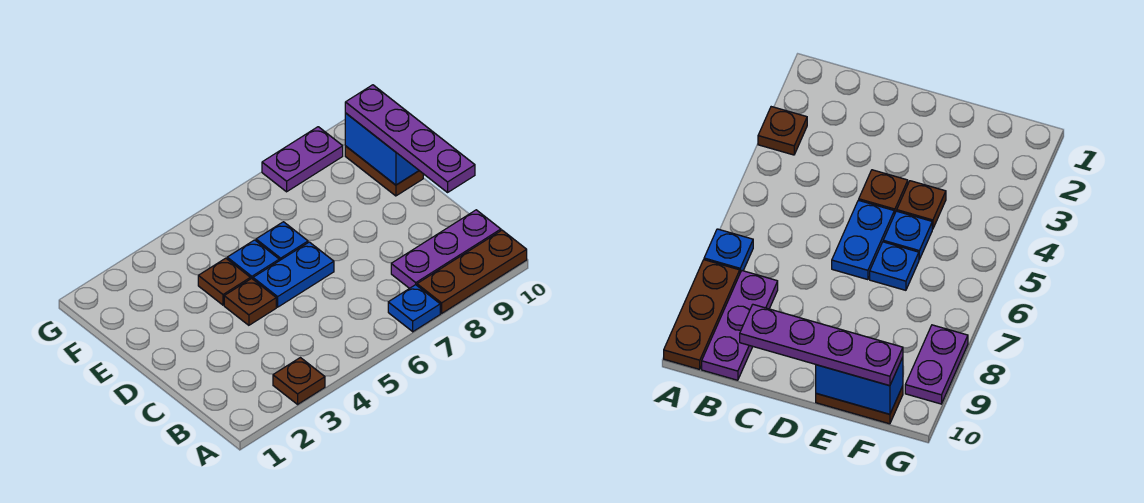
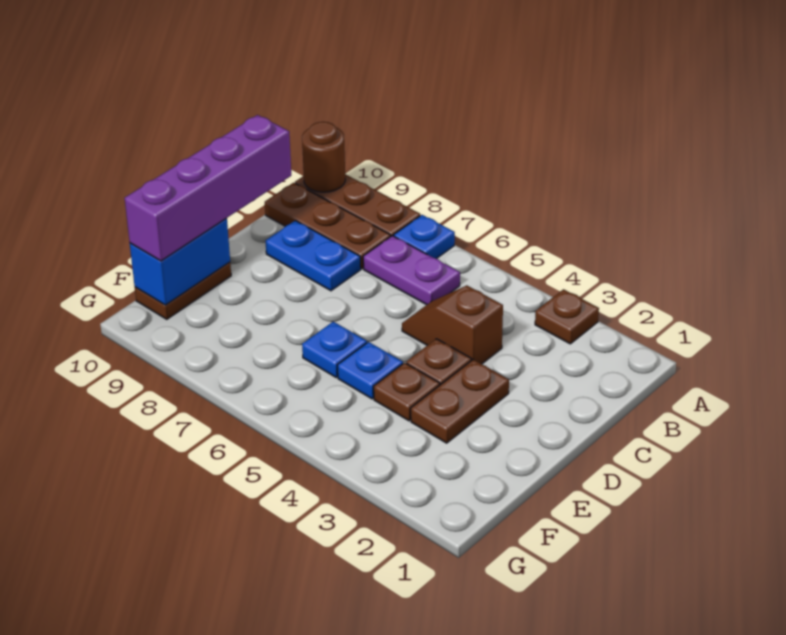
none -> brown round brick A10 level 2
purple plate B8:B10 level 1 -> brown plate B8:B10 level 1
none -> brown slope C4:C5 level 1 top 4
purple plate C10:F10 level 3 -> purple brick C10:F10 level 3
none -> brown plate D3:E3 level 1
blue plate D5:D6 level 1 -> blue plate C8:C9 level 1
purple plate G8:G9 level 1 -> purple plate B6:B7 level 1

